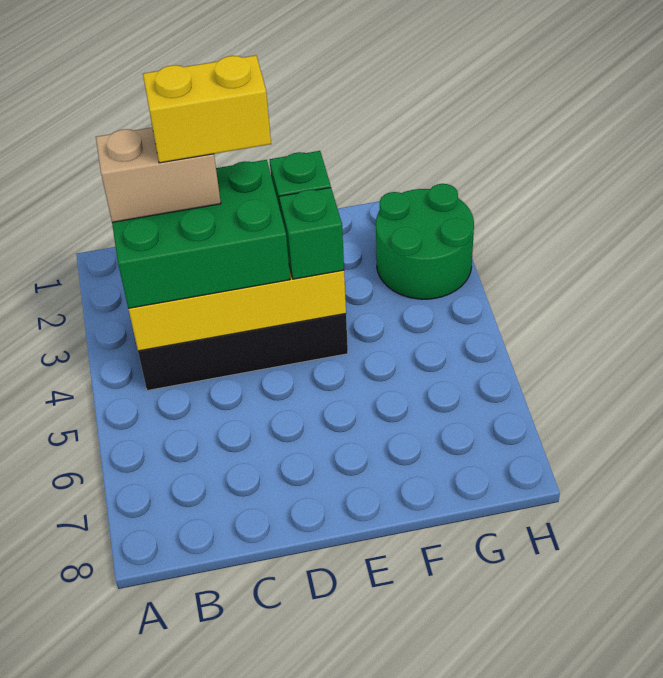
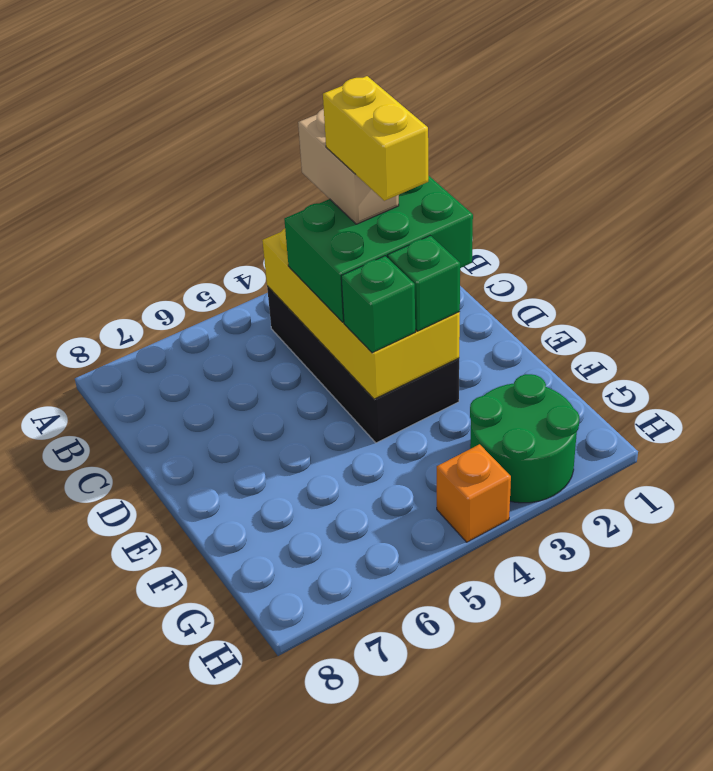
green brick B3:D4 level 3 -> green brick C2:D4 level 3
none -> orange brick H4 level 1

